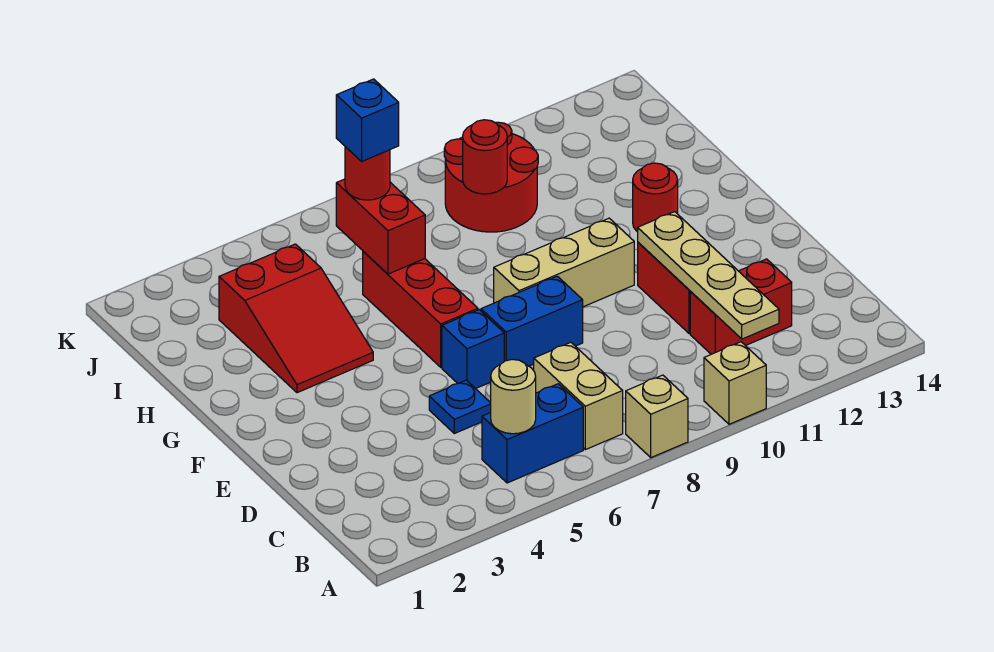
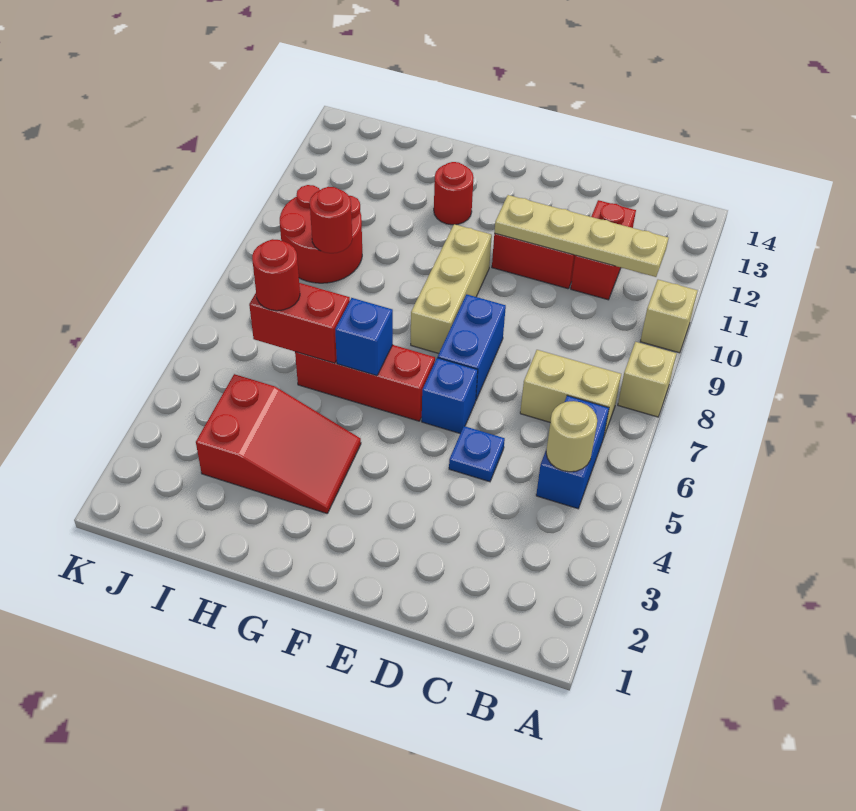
blue brick I6 level 4 -> blue brick G6 level 2

